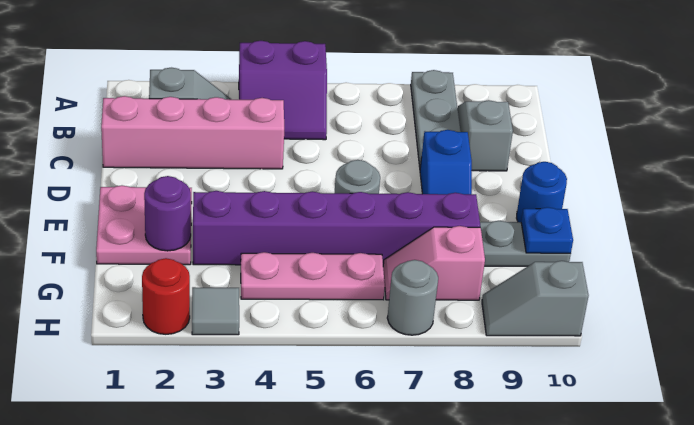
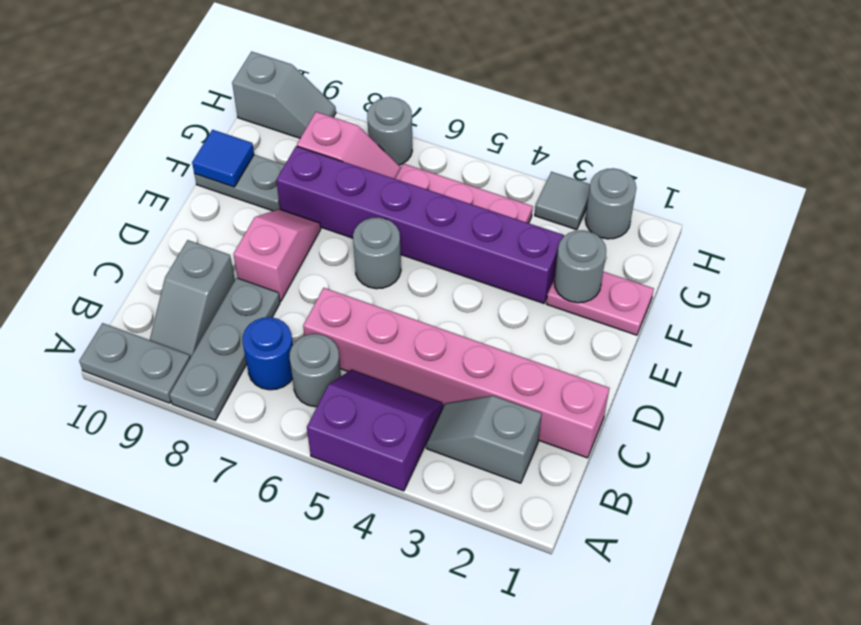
none -> grey plate A9:A10 level 1
none -> grey round brick B6 level 1
pink brick C1:C4 level 1 -> pink brick C1:C6 level 1
blue slope D8:E8 level 1 top D -> pink slope D8:E8 level 1 top D
pink plate E1:F2 level 1 -> pink plate F1:F2 level 1
blue round brick E10 level 1 -> blue round brick B7 level 1
purple round brick F2 level 2 -> grey round brick F2 level 2
blue plate F10 level 2 -> blue tile F10 level 2
red round brick H2 level 1 -> grey round brick H2 level 1

